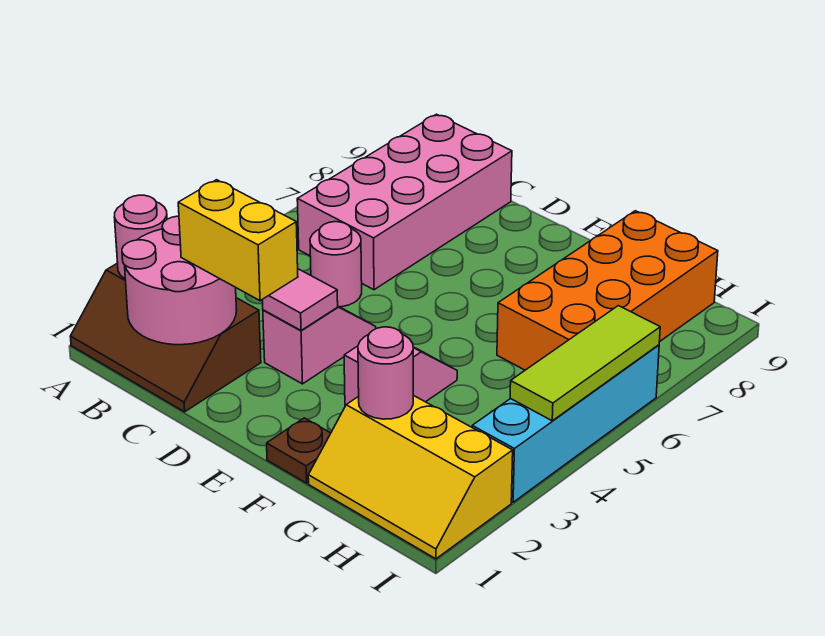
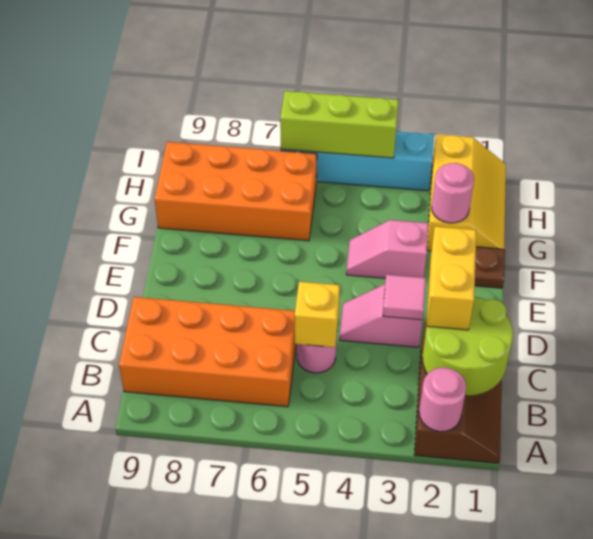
pink round brick B1:C2 level 2 -> lime round brick B1:C2 level 2
pink brick B6:C9 level 1 -> orange brick B6:C9 level 1
none -> yellow brick C5 level 2
lime tile I4:I6 level 2 -> lime brick I4:I6 level 2

